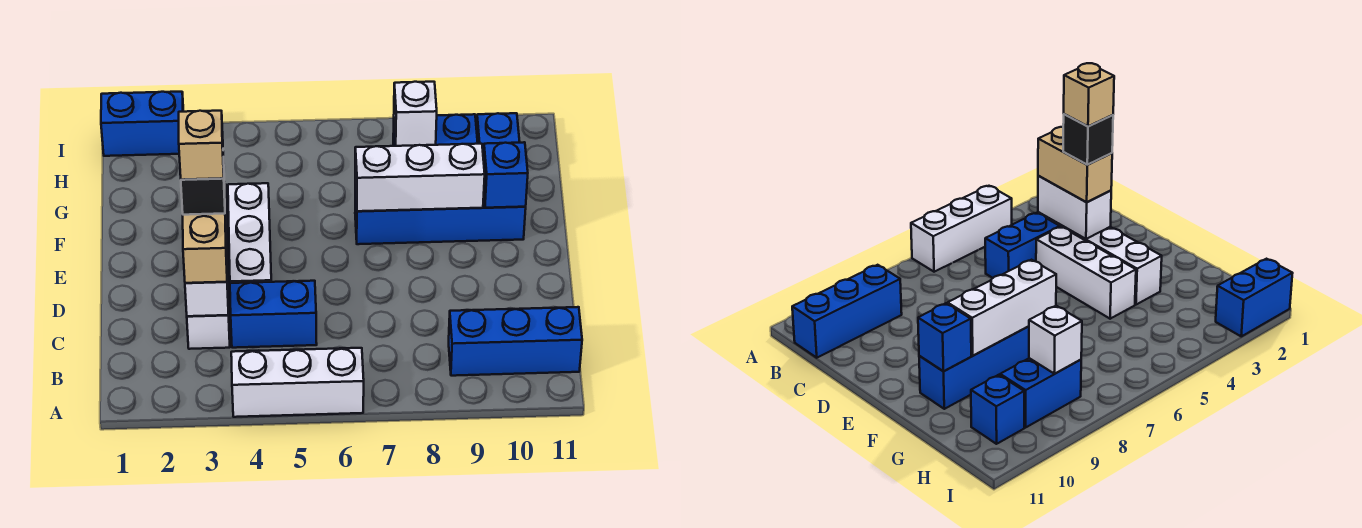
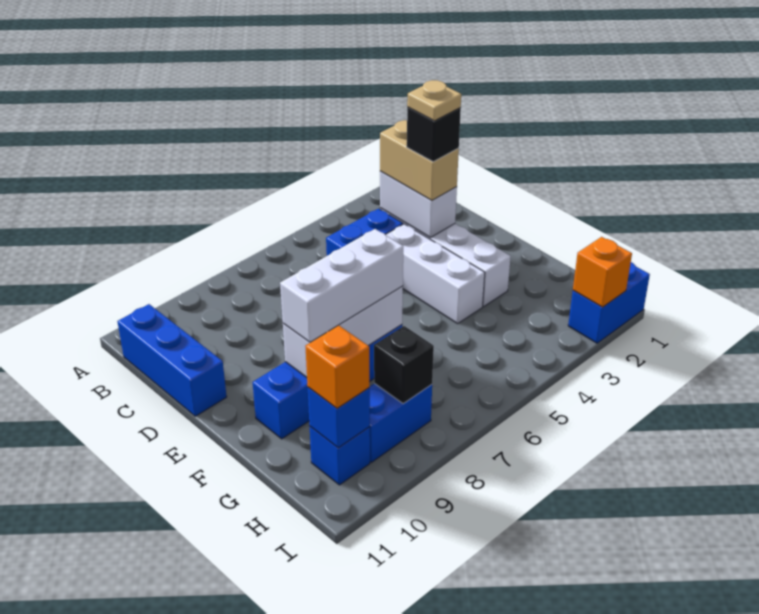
white brick A4:A6 level 1 -> white brick F7:F9 level 3
blue brick B9:B11 level 1 -> blue brick B11:D11 level 1
tan brick D3 level 5 -> tan plate D3 level 5
blue brick F10 level 2 -> blue brick H10 level 2
white brick H8 level 2 -> black brick H8 level 2
none -> orange brick H10 level 3
none -> orange brick I2 level 2

